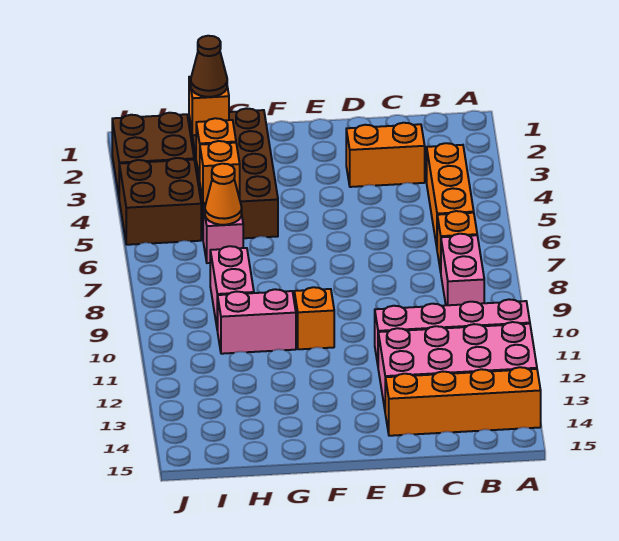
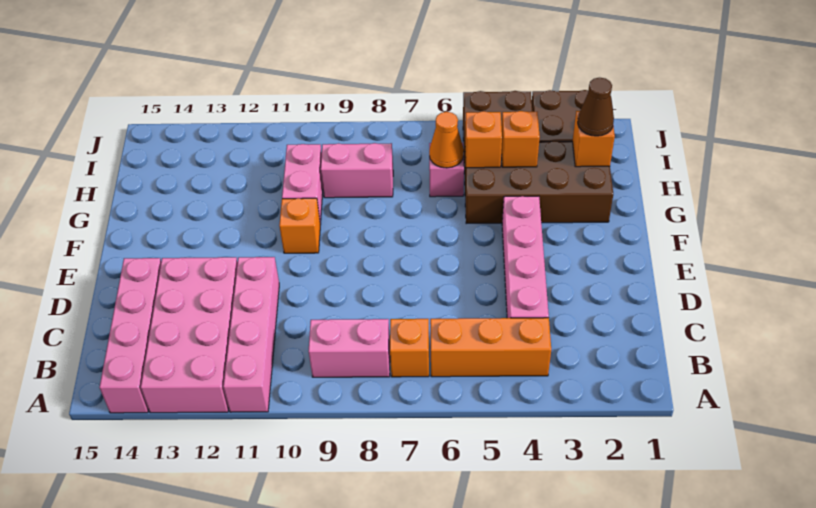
orange brick A14:D14 level 1 -> pink brick A14:D14 level 1
orange brick C3:D3 level 1 -> none
none -> pink brick C4:F4 level 1

